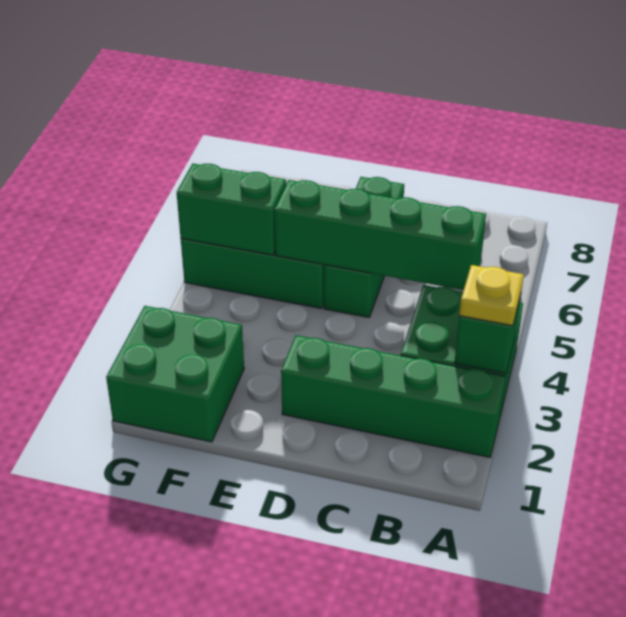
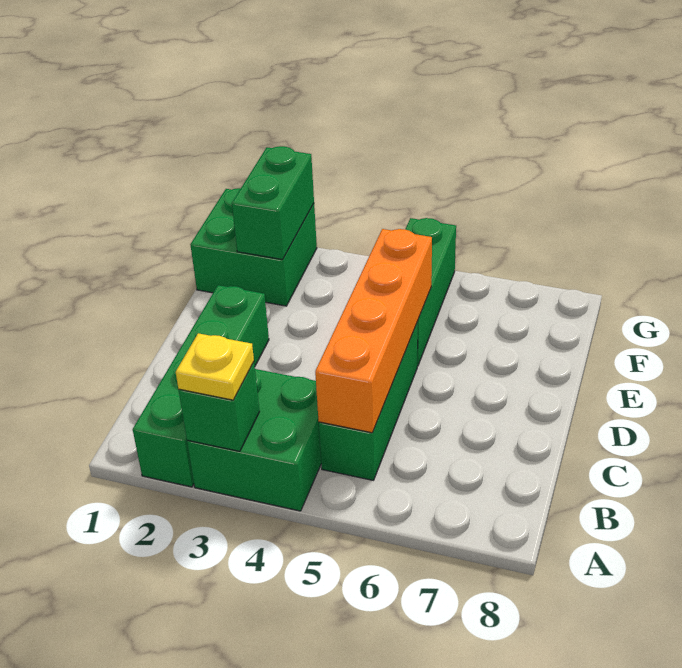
green brick B5:E5 level 2 -> orange brick B5:E5 level 2
green brick D5:D7 level 1 -> green brick B5:D5 level 1
green brick F5:G5 level 2 -> green brick F2:G2 level 2

